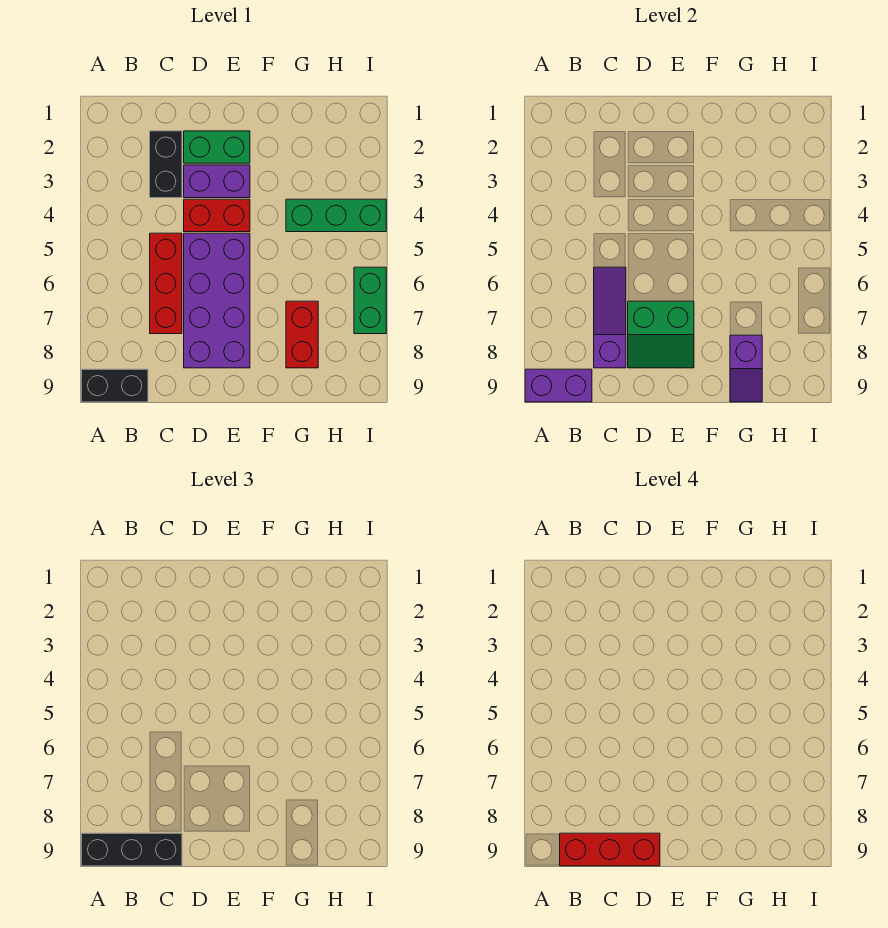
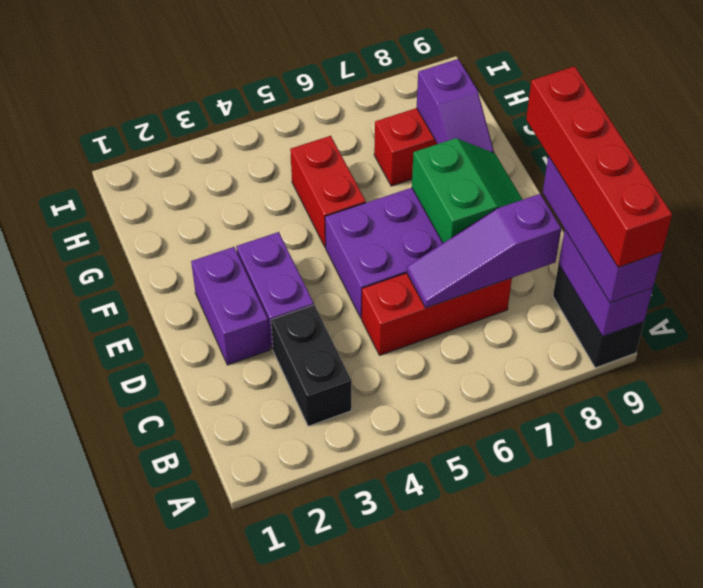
black brick A9:C9 level 3 -> purple brick A9:C9 level 3
red brick B9:D9 level 4 -> red brick A9:D9 level 4
black brick C2:C3 level 1 -> black brick B3:C3 level 1
green brick D2:E2 level 1 -> purple brick D2:E2 level 1
red brick D4:E4 level 1 -> red brick F5:G5 level 1
green brick G4:I4 level 1 -> none
purple slope G8:G9 level 2 top 8 -> purple slope F8:G8 level 2 top G
green brick I6:I7 level 1 -> none

